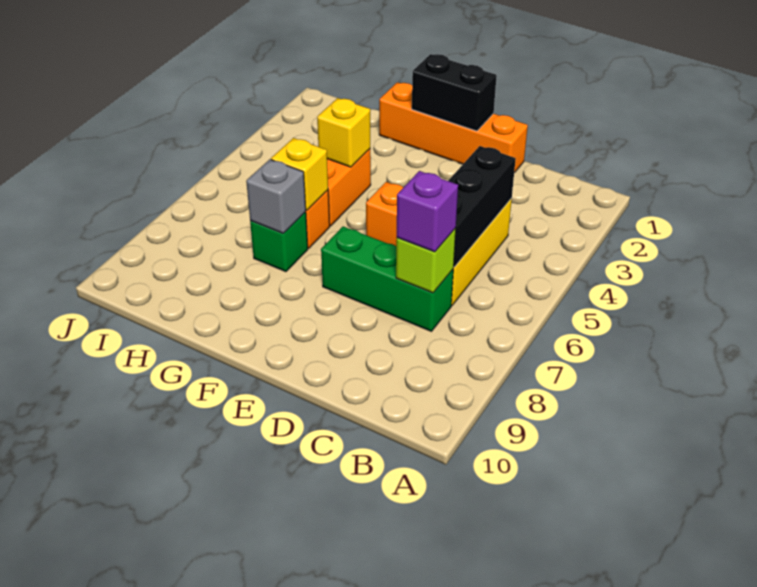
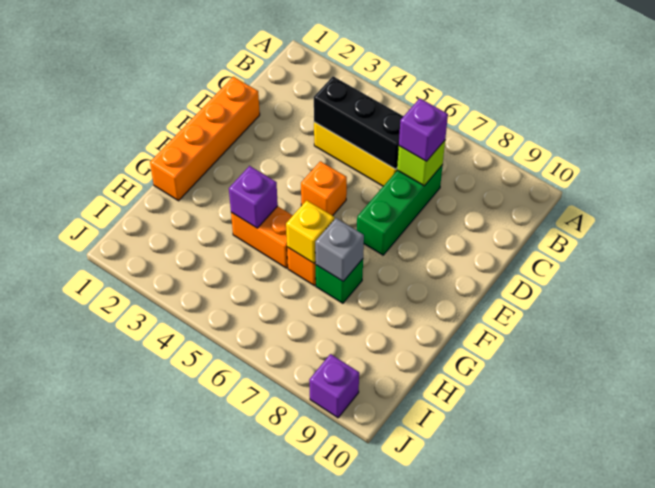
black brick E1:F1 level 2 -> none
yellow brick G4 level 2 -> purple brick G4 level 2
none -> purple brick J9 level 1

